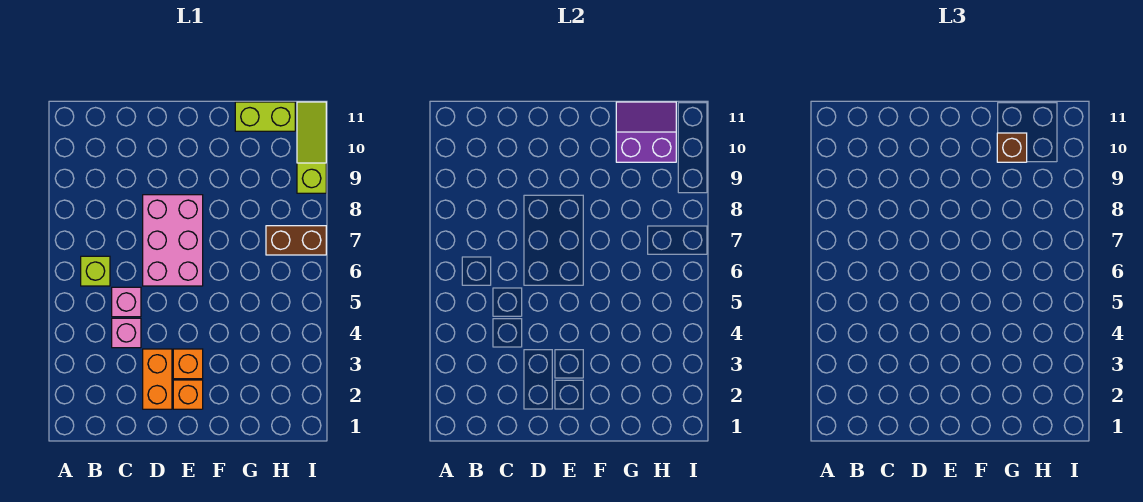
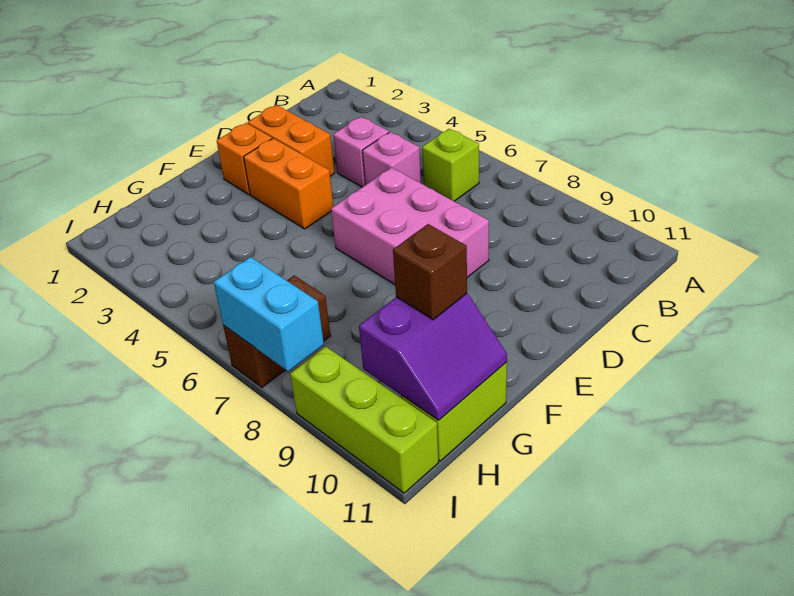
orange brick E3 level 1 -> orange brick E3:E4 level 1
none -> cyan brick I7:I8 level 2
lime slope I9:I11 level 1 top 9 -> lime brick I9:I11 level 1

